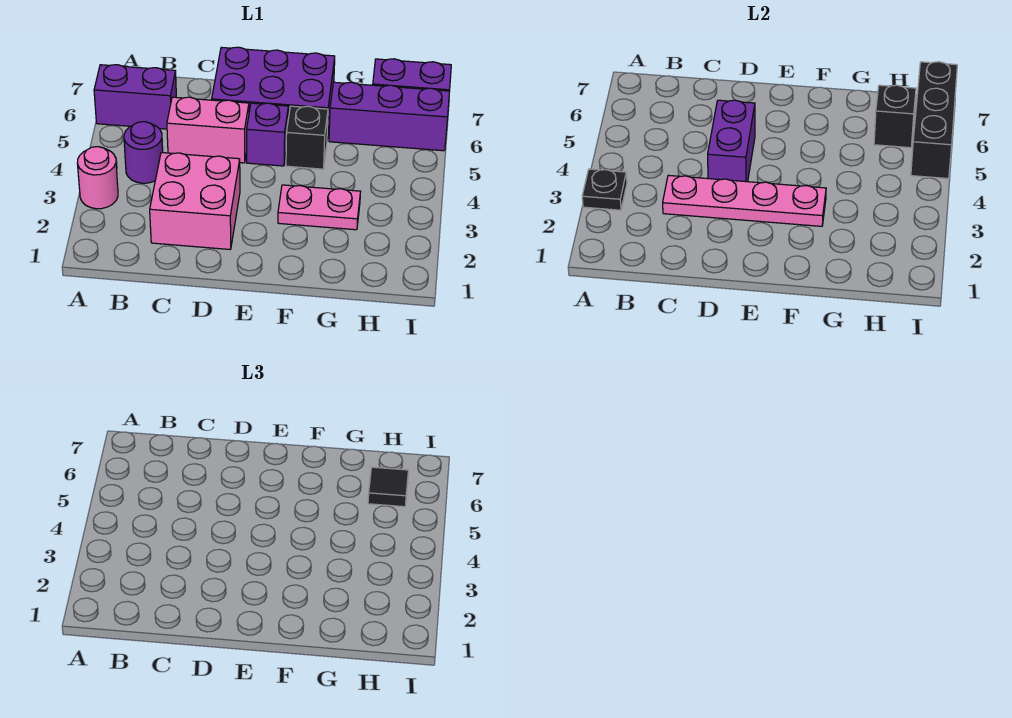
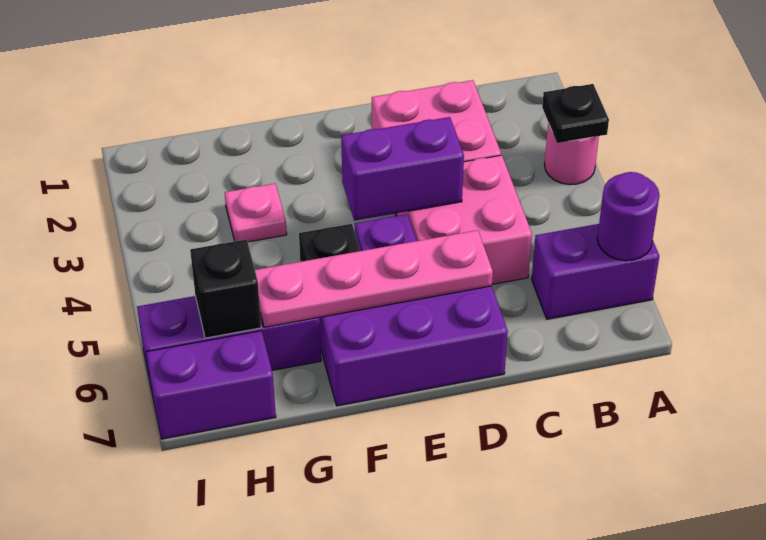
purple round brick B4 level 1 -> purple round brick A6 level 2
pink plate C3:F3 level 2 -> pink plate D6:G6 level 2
pink brick C5:D5 level 1 -> pink brick C4:D5 level 1
purple brick D4:D5 level 2 -> purple brick D4:E4 level 2
pink plate F3:G3 level 1 -> pink plate G3 level 1
black tile H6 level 3 -> none
black brick I5:I7 level 2 -> none

